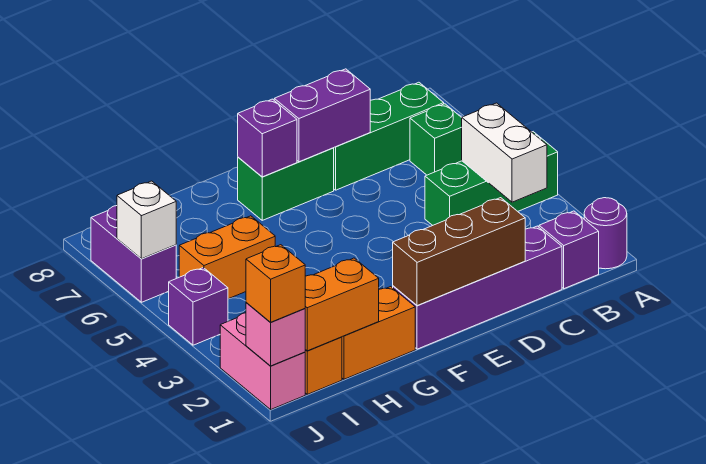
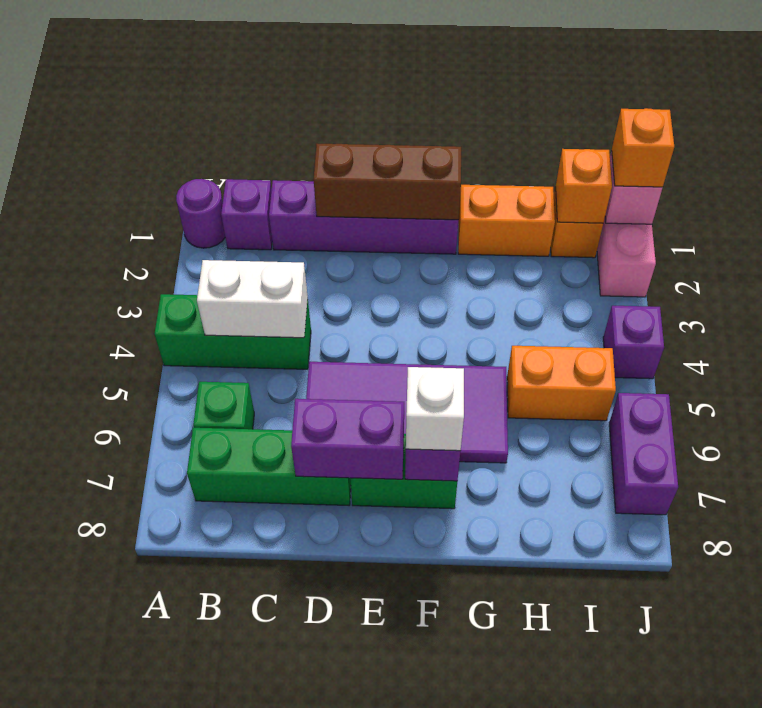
white brick B3:B4 level 2 -> white brick B4:C4 level 2
none -> purple tile D5:G6 level 1
orange brick H1:I1 level 2 -> orange brick I1 level 2
white brick J6 level 2 -> white brick F7 level 3

